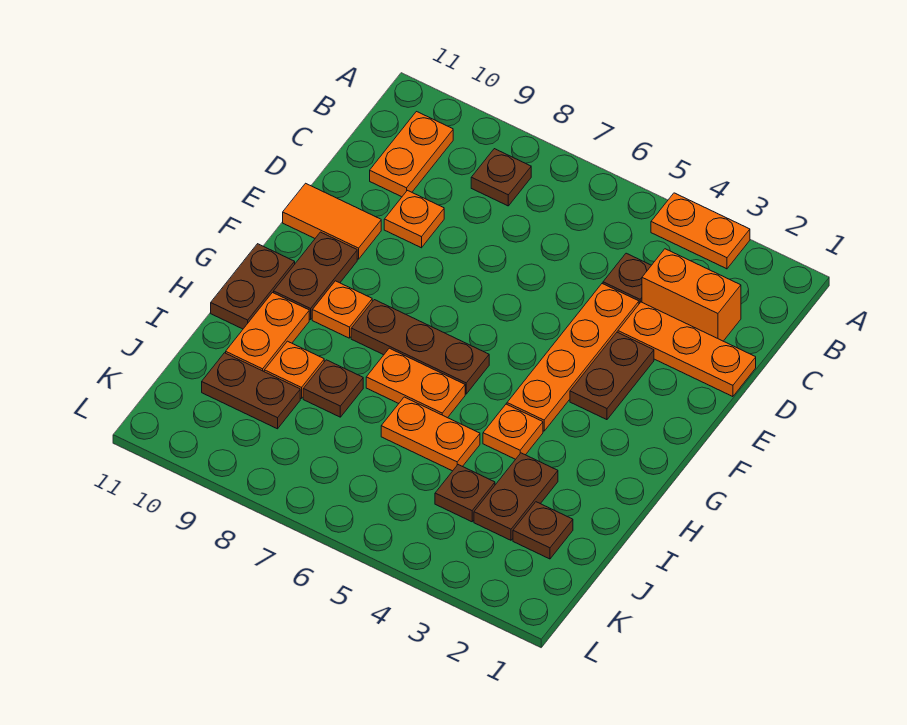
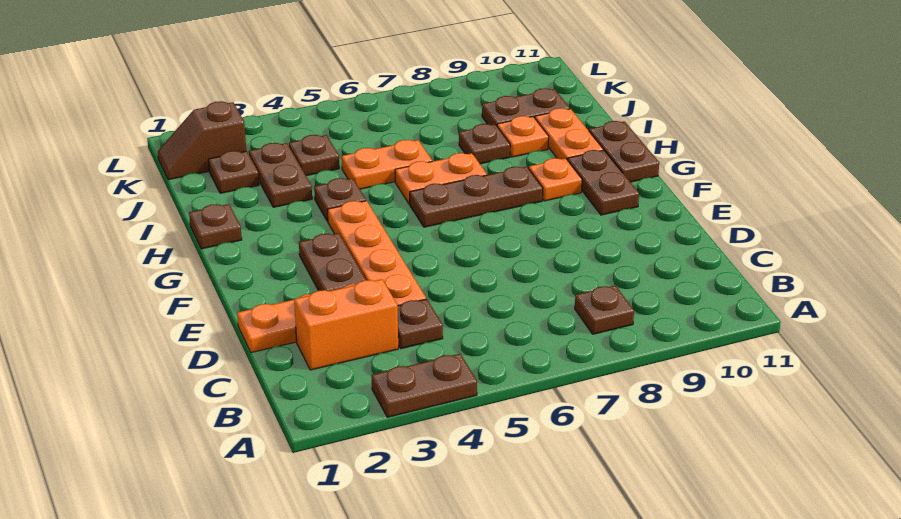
orange plate A3:A4 level 1 -> brown plate A3:A4 level 1
orange plate B10:C10 level 1 -> none
orange plate D9 level 1 -> none
orange tile E10:E11 level 1 -> none
none -> brown plate H1 level 1
orange plate H4 level 1 -> brown plate H4 level 1
none -> brown slope K1:K2 level 1 top 2

